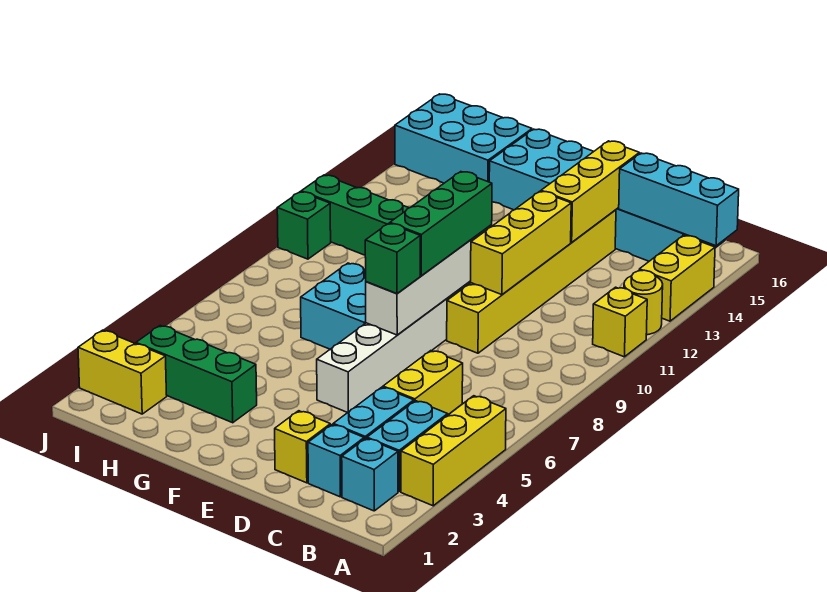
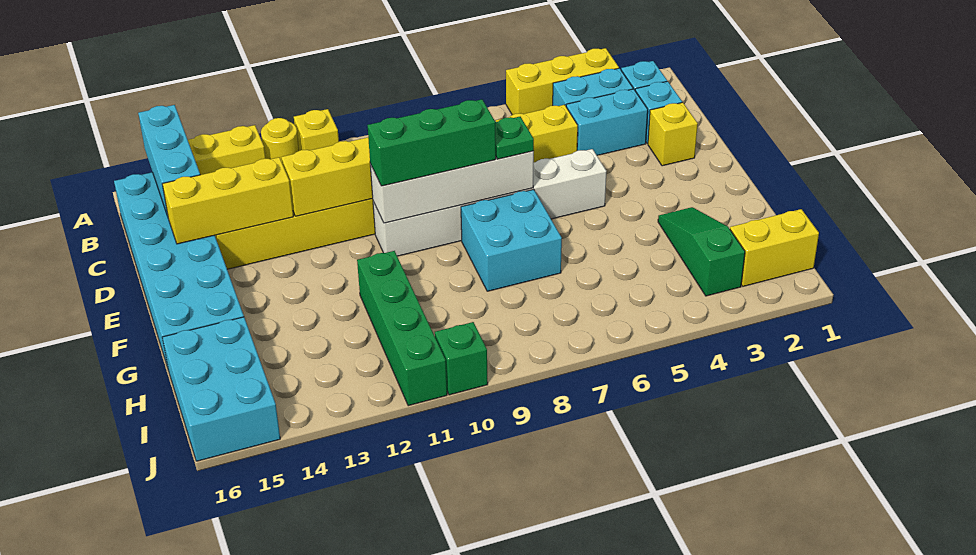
green brick E7 level 3 -> green plate E7 level 3
green brick G3:I3 level 1 -> green slope G3:I3 level 1 top I
yellow brick I2:J2 level 1 -> yellow brick I1:I2 level 1

